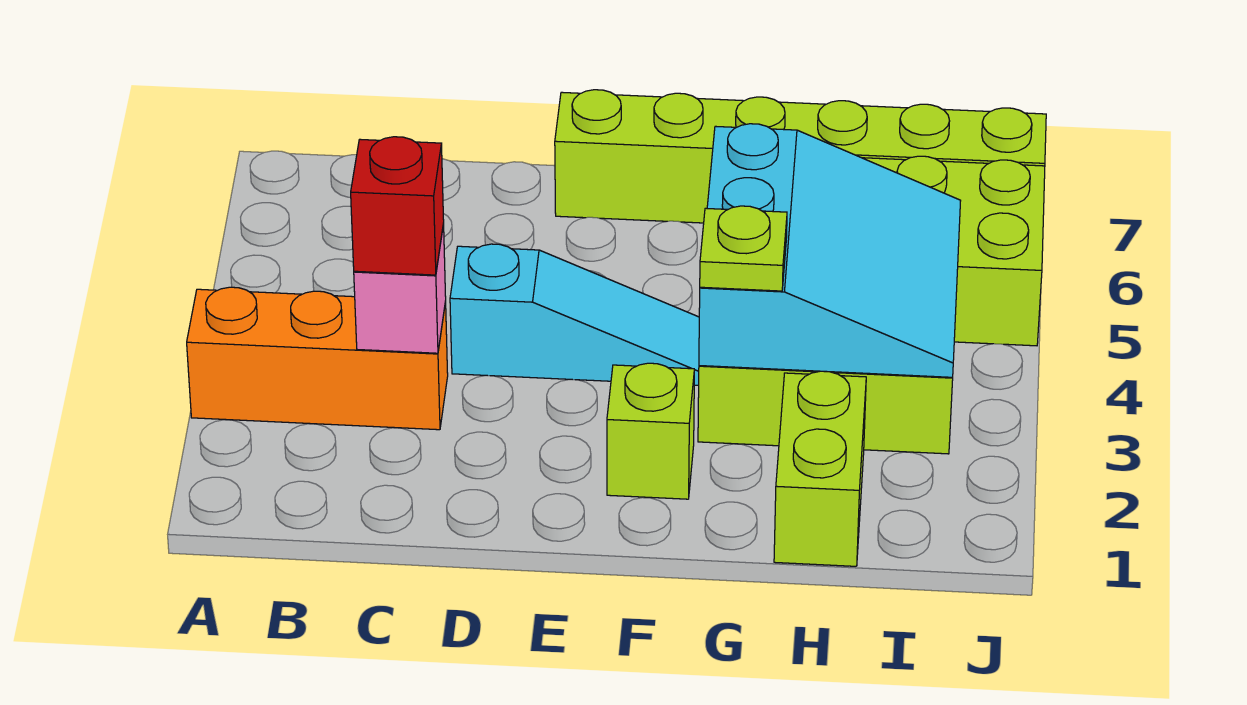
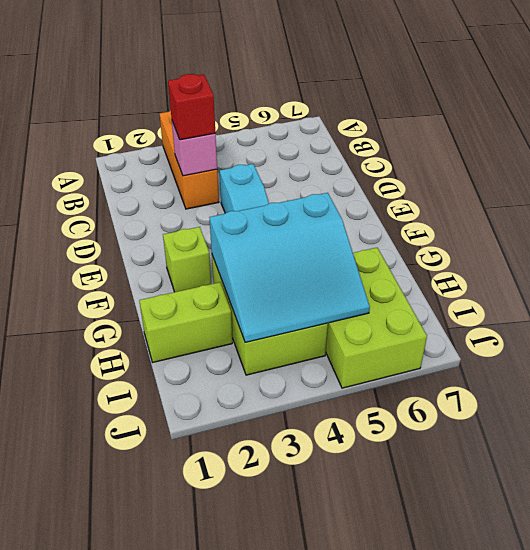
lime brick E7:J7 level 1 -> none
lime plate G3 level 3 -> none

